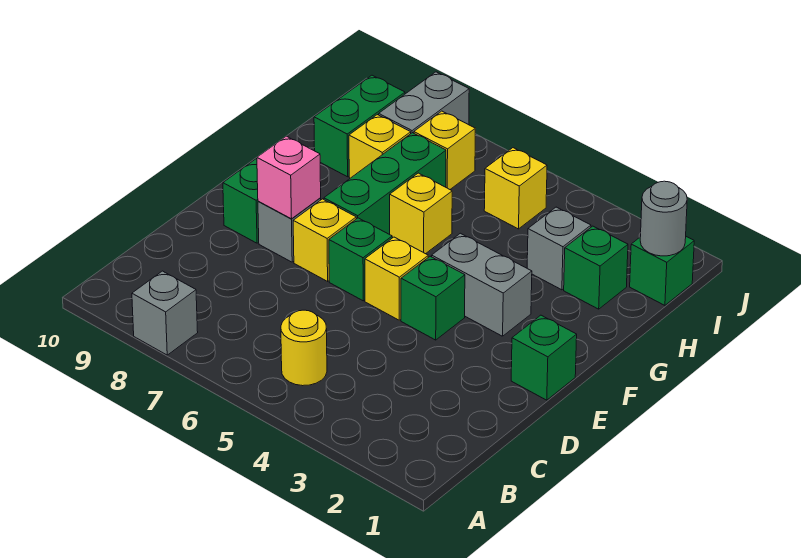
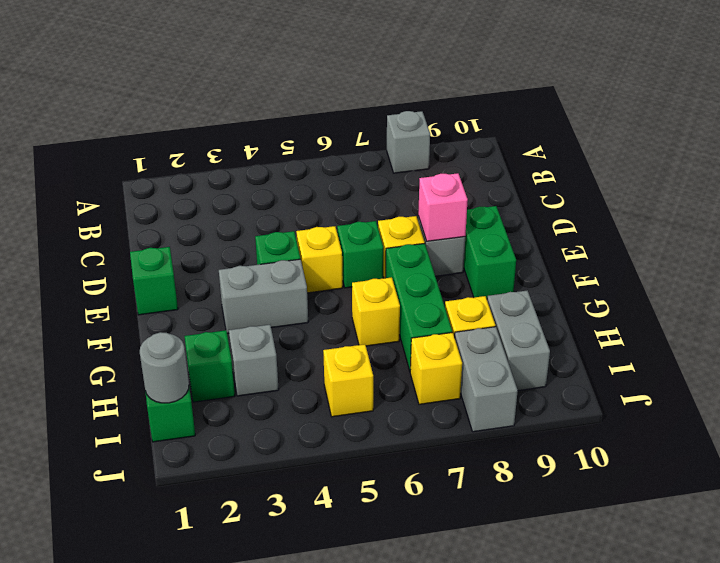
yellow round brick B5 level 1 -> none
green brick H9:I9 level 1 -> grey brick H9:I9 level 1

